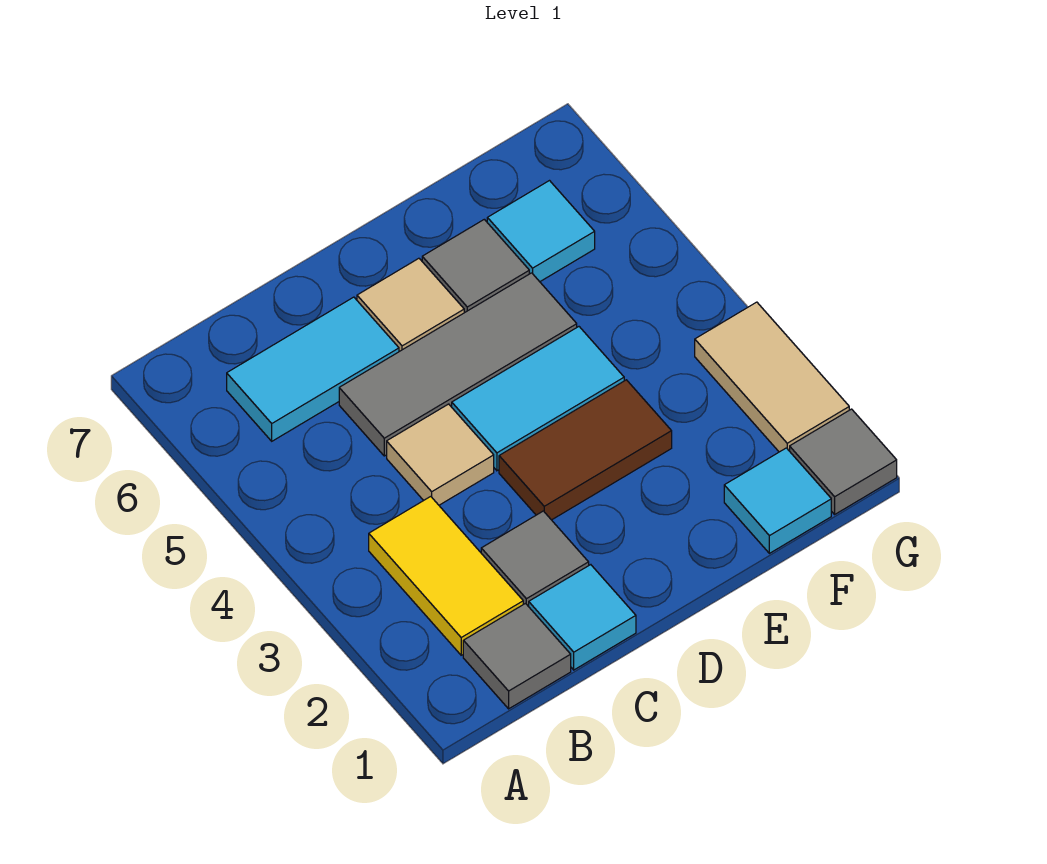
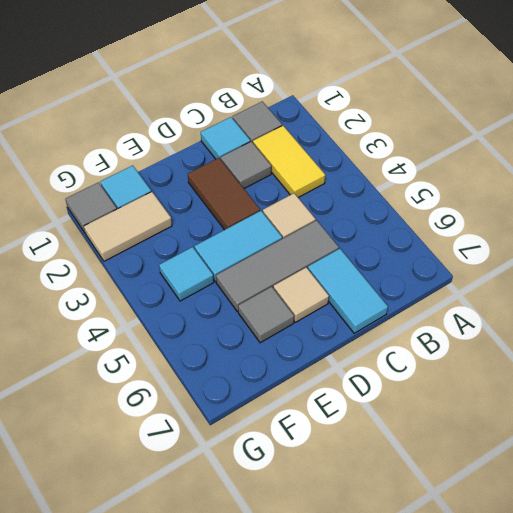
cyan tile B6:C6 level 1 -> cyan tile C6:C7 level 1
brown tile D3:E3 level 1 -> brown tile D2:D3 level 1
cyan tile F6 level 1 -> cyan tile F4 level 1
tan tile G2:G3 level 1 -> tan tile F2:G2 level 1

